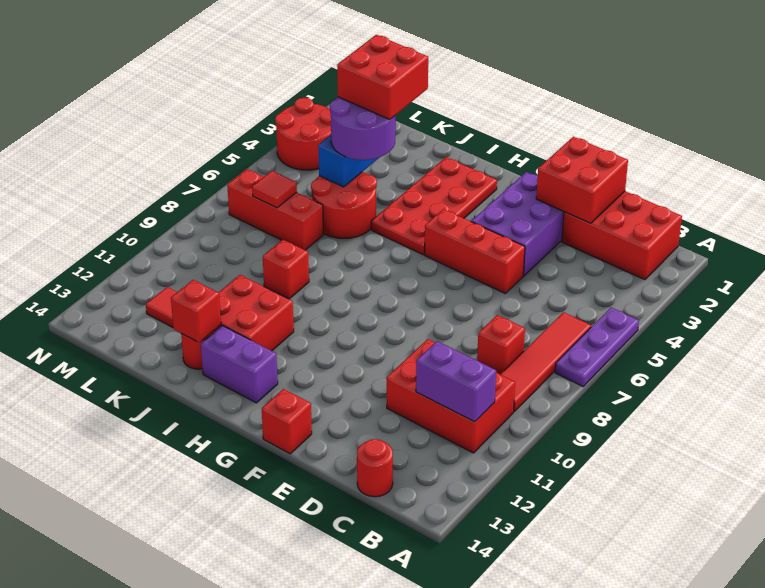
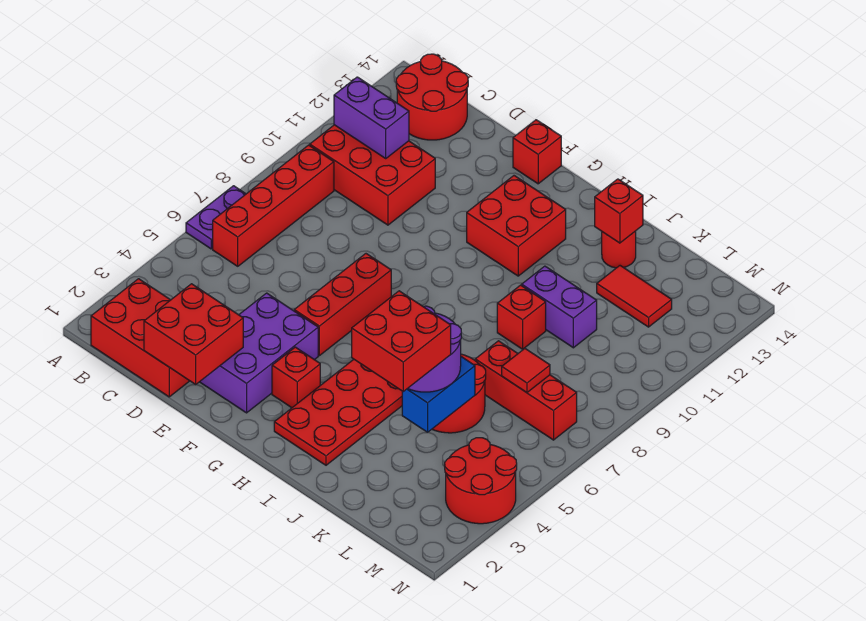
purple plate A5:A7 level 1 -> purple plate A6:A7 level 1
red tile B6:B9 level 1 -> red brick B6:B9 level 1
red brick C8 level 1 -> red brick G3 level 1
red round brick C14 level 1 -> red round brick B13:C14 level 1
red brick E5:G5 level 1 -> red brick F5:F7 level 1
purple brick H13:I13 level 1 -> purple brick J10:K10 level 1
red brick I11:J12 level 1 -> red brick G11:H12 level 1

